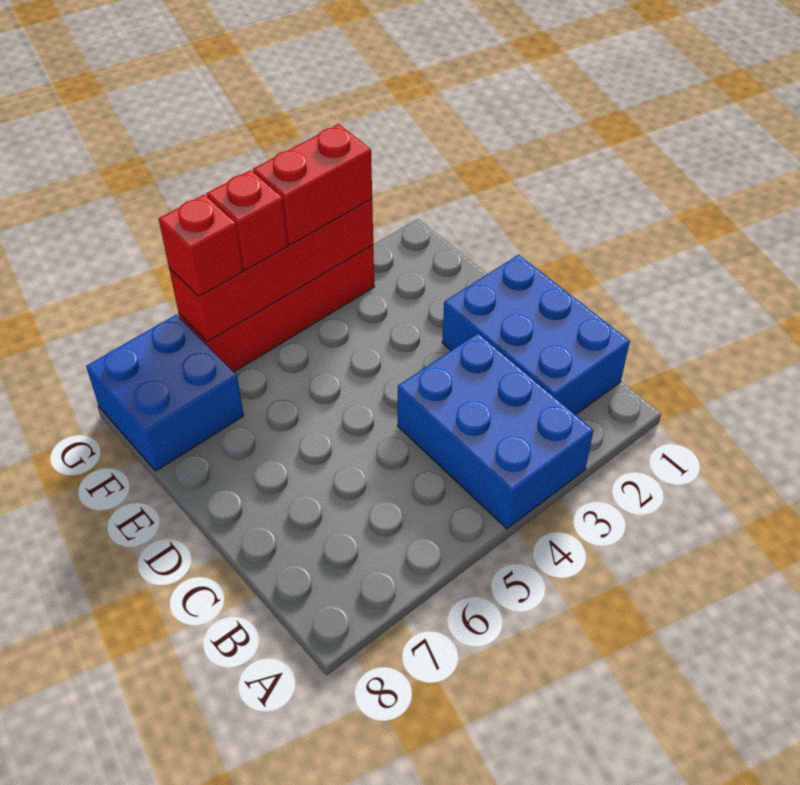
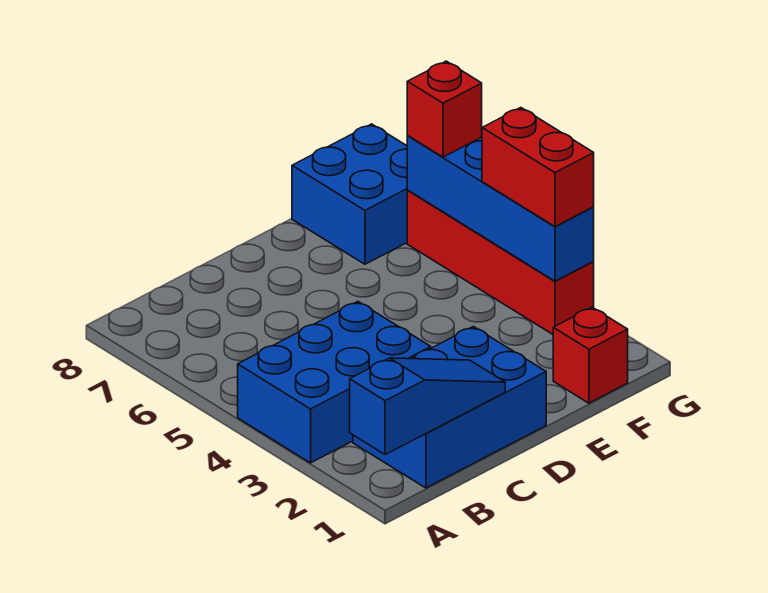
none -> blue slope A1:C1 level 2 top A
red brick G3:G6 level 2 -> blue brick G3:G6 level 2
red brick G5 level 3 -> red brick F1 level 1

